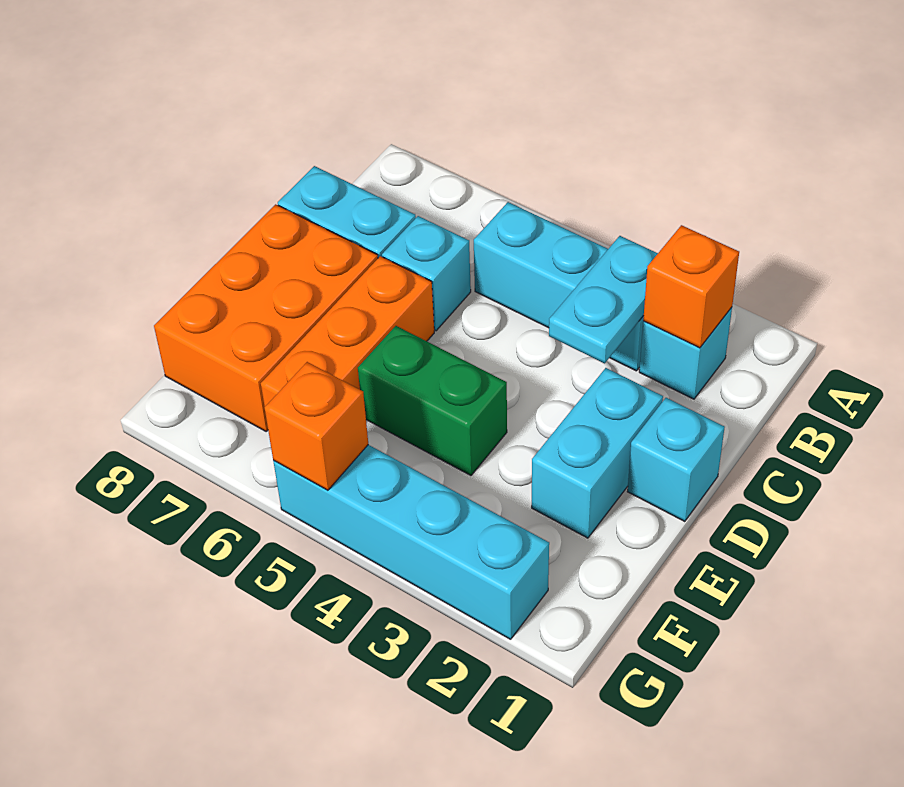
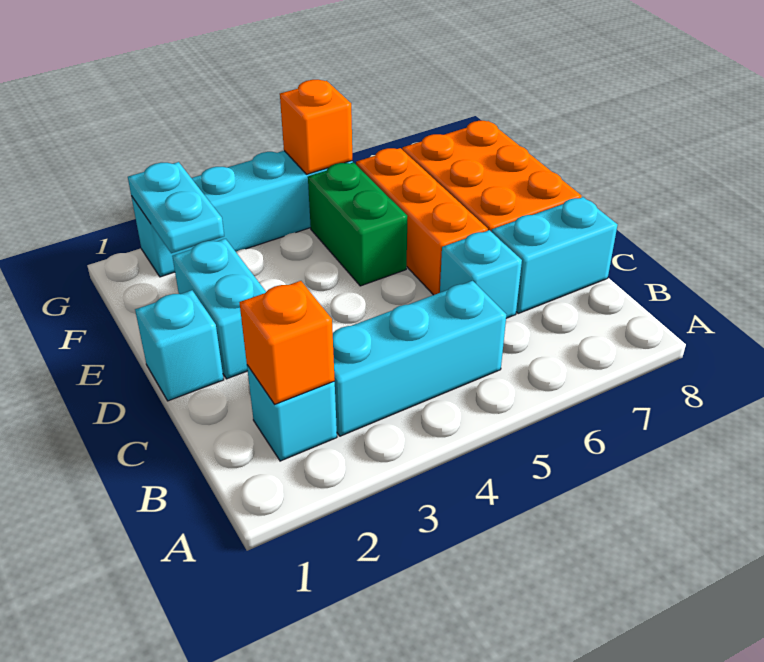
cyan plate B3:C3 level 2 -> cyan plate F2:G2 level 2
green brick E4:E5 level 1 -> green brick E5:F5 level 1

